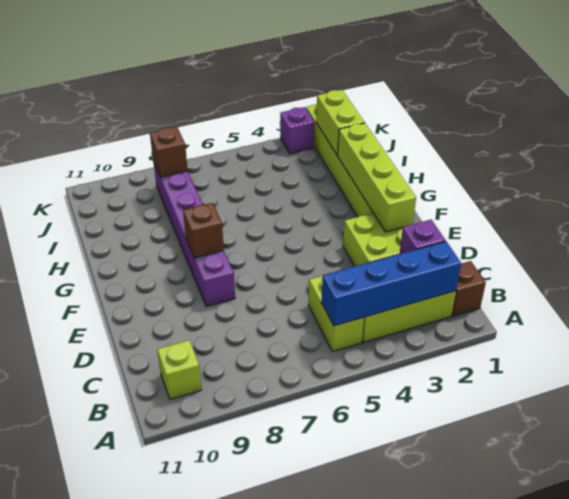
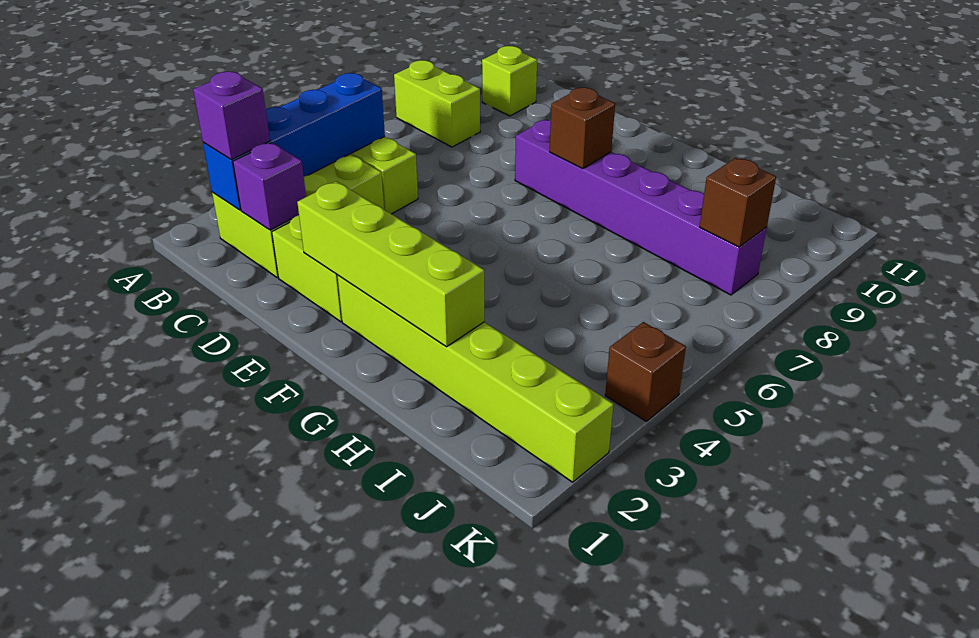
brown brick B1 level 1 -> brown brick K4 level 1
lime brick I2:J2 level 2 -> lime brick A8:B8 level 1
purple brick K3 level 1 -> purple brick B2 level 3

